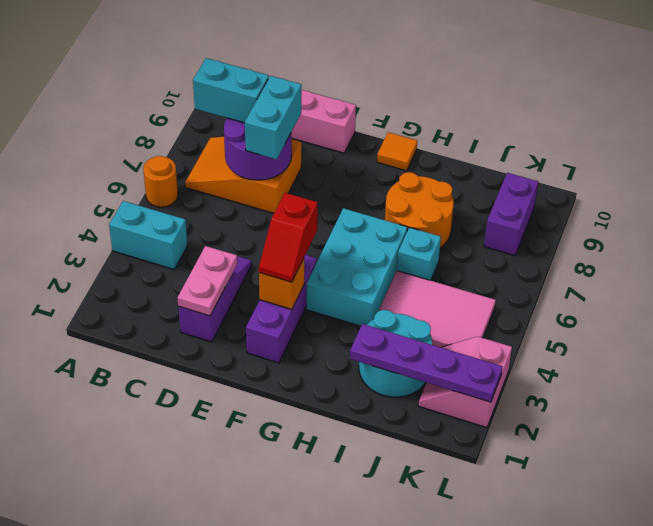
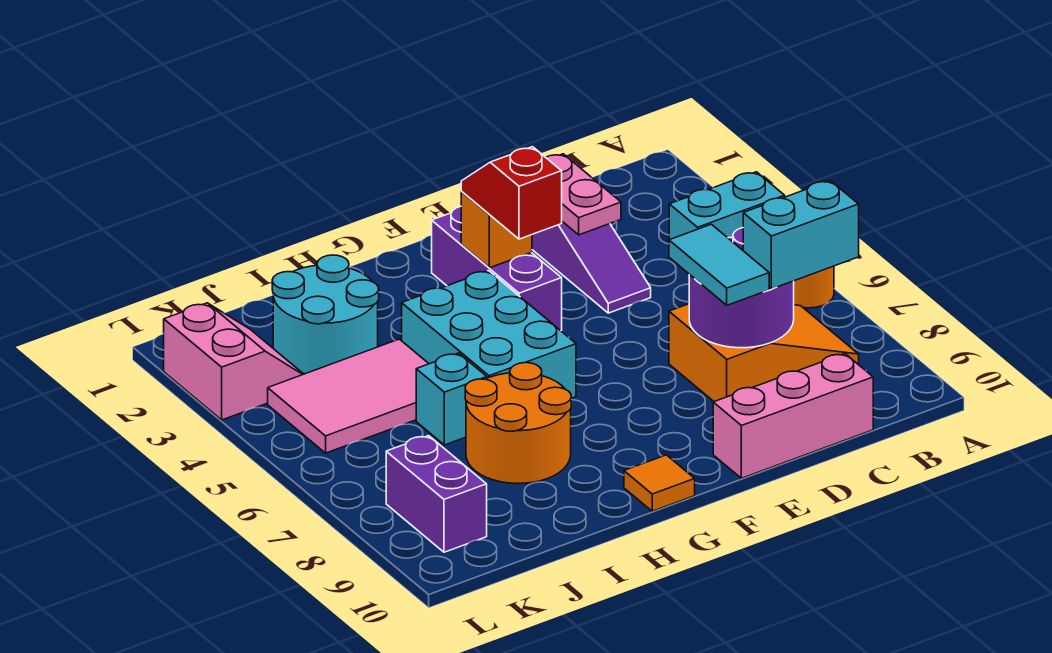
cyan brick D7:D8 level 3 -> cyan tile D7:D8 level 3
purple plate I2:L2 level 2 -> none

